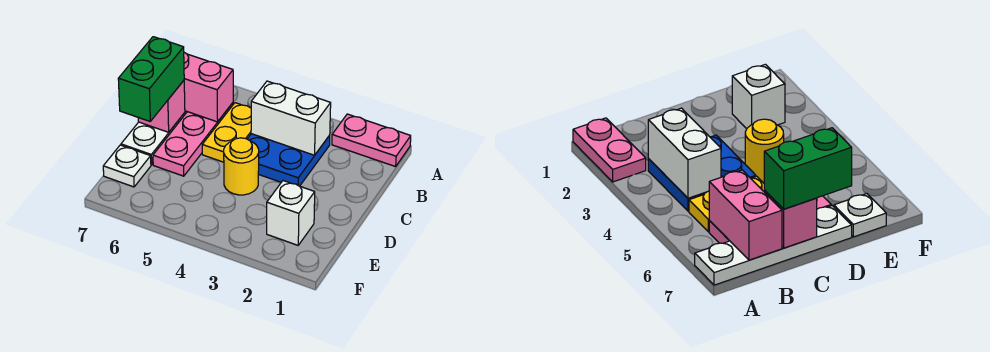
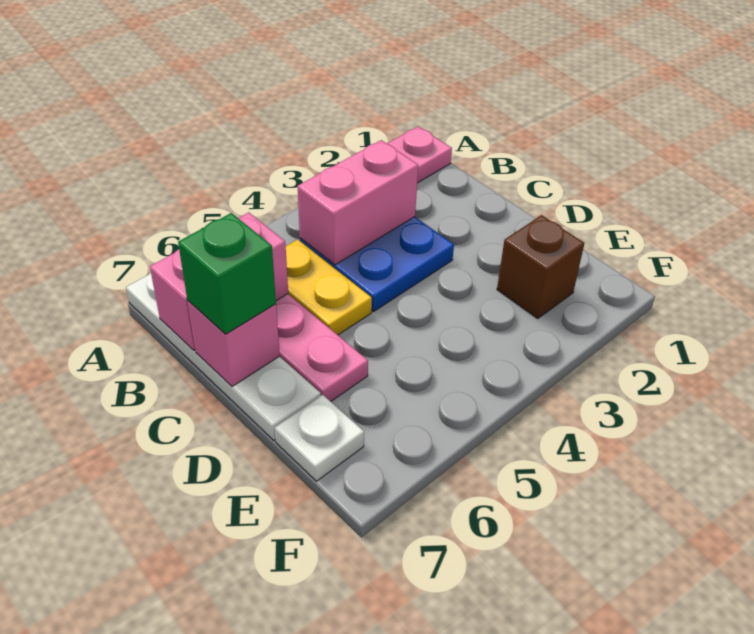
white brick B3:B4 level 2 -> pink brick B3:B4 level 2
green brick C7:D7 level 3 -> green brick C7 level 3
yellow round brick D4 level 1 -> none
white brick E2 level 1 -> brown brick E2 level 1

